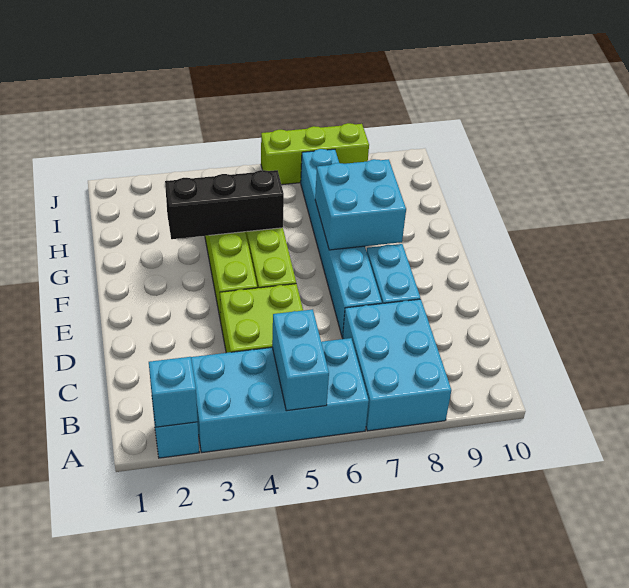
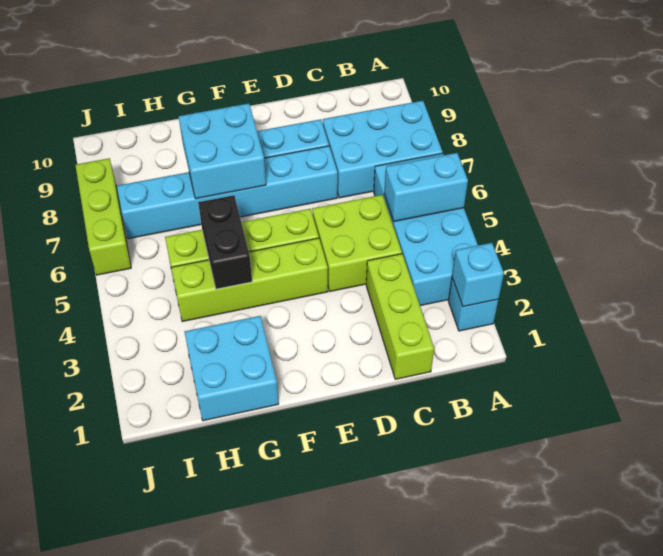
none -> lime brick C1:C3 level 1
none -> cyan brick G1:H2 level 1
black brick G3:G5 level 2 -> black brick G4:G5 level 2

